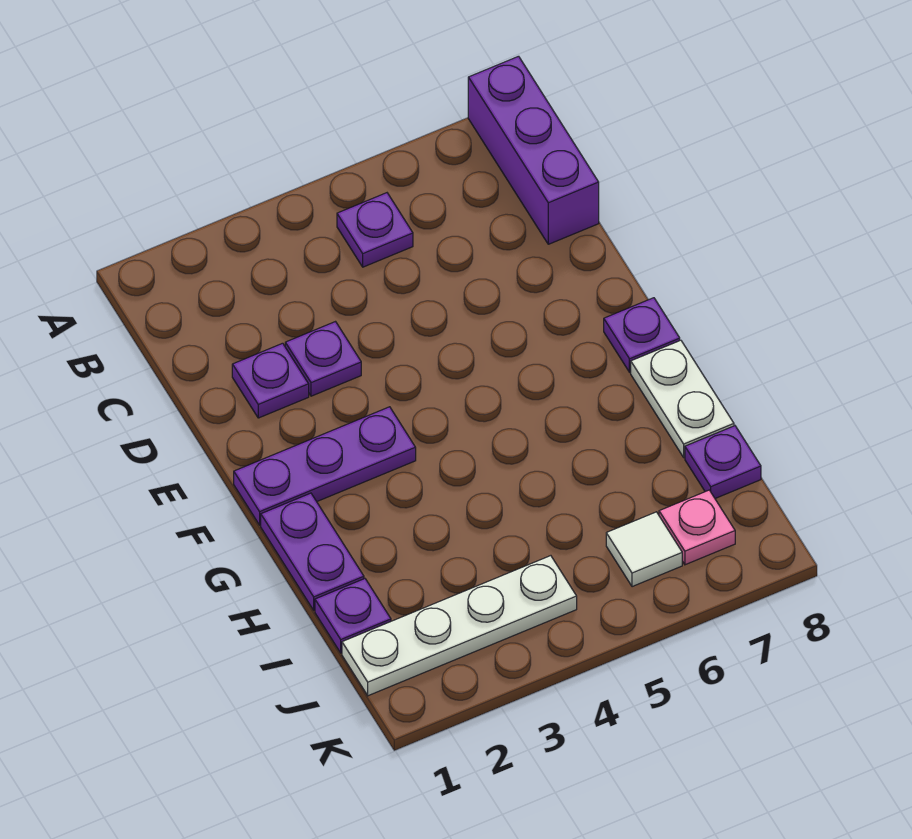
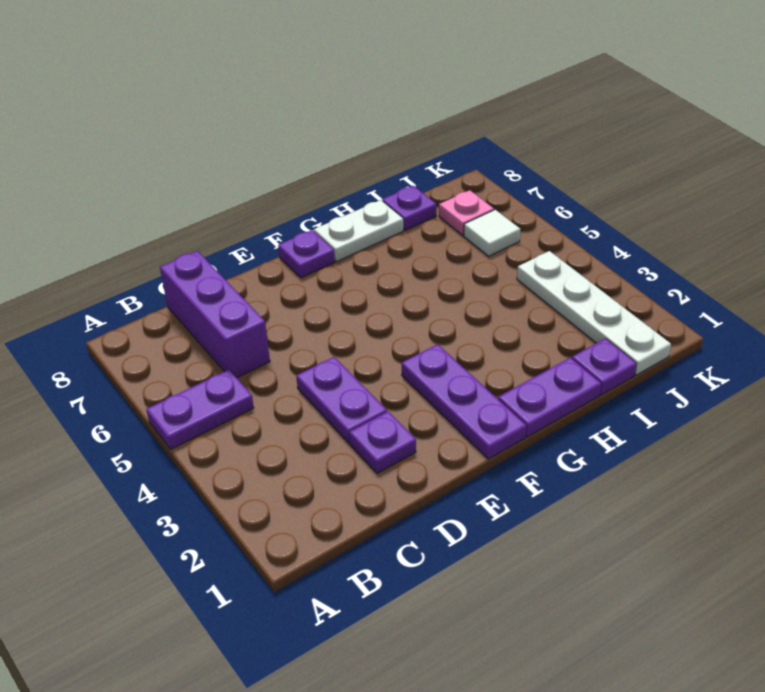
purple brick A8:C8 level 1 -> purple brick C6:C8 level 1
purple plate B5 level 1 -> purple plate A5:B5 level 1
purple plate D3 level 1 -> purple plate D3:D4 level 1

